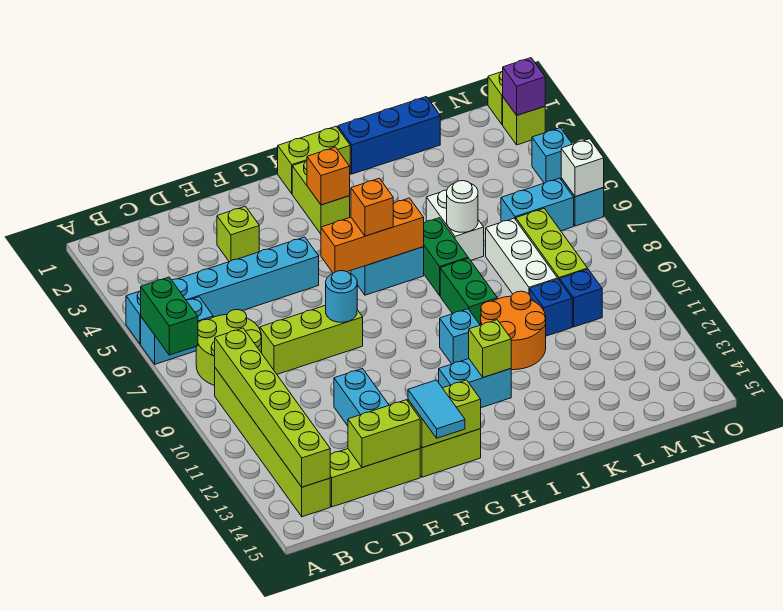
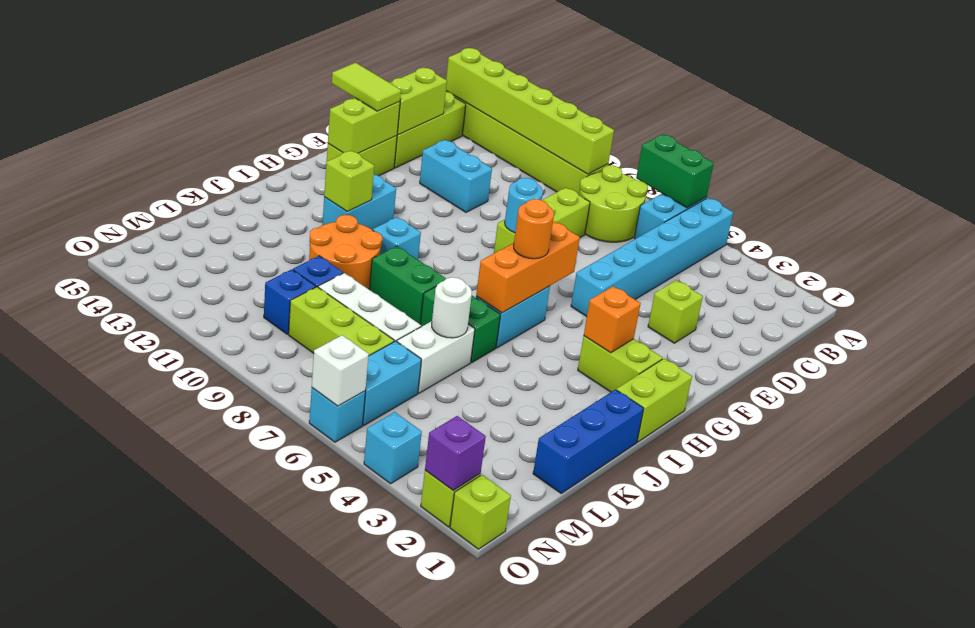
cyan tile F14:F15 level 3 -> lime tile F14:F15 level 3
orange brick H6 level 3 -> orange round brick H6 level 3
white brick K5:K6 level 1 -> white brick K6:L6 level 1

